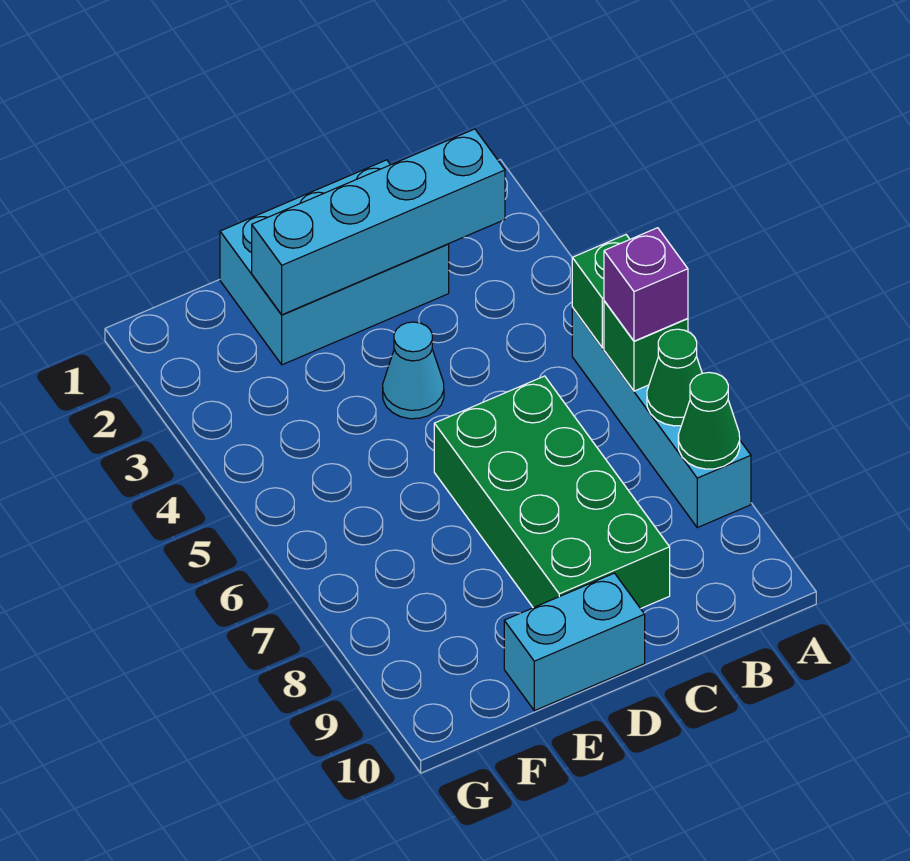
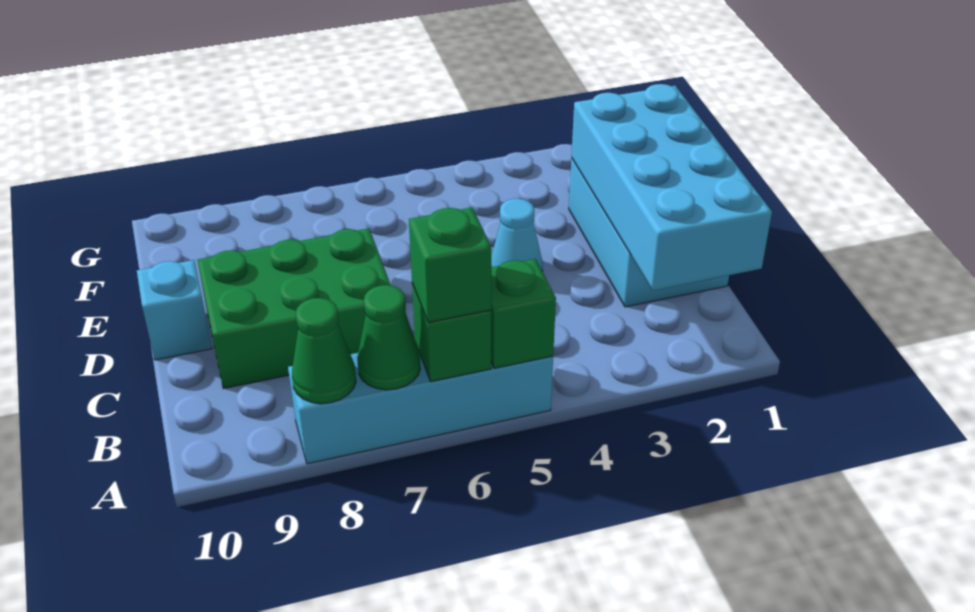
purple brick A6 level 3 -> green brick A6 level 3
cyan brick B2:E2 level 2 -> cyan brick B1:E2 level 2
green brick C6:D9 level 1 -> green brick C7:D9 level 1
cyan brick D10:E10 level 1 -> cyan brick D10 level 1

